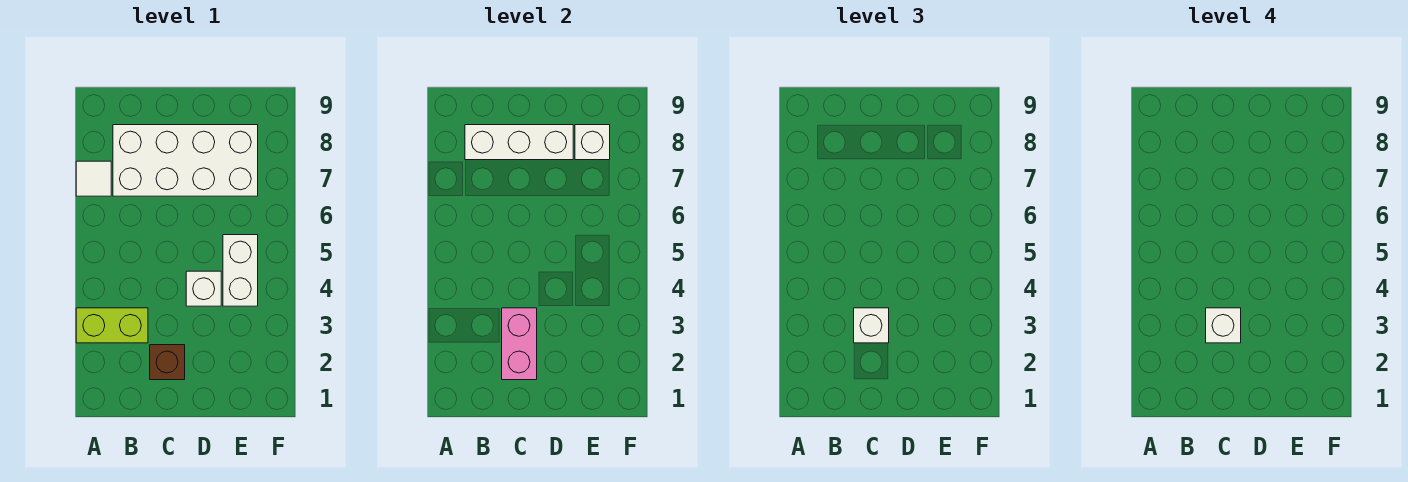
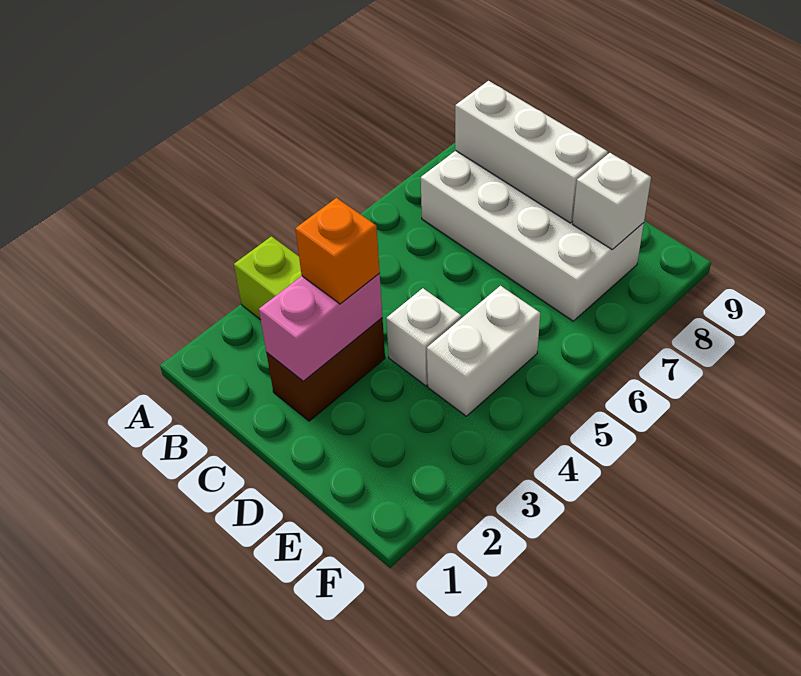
white tile A7 level 1 -> none
brown brick C2 level 1 -> brown brick C2:C3 level 1
white brick C3 level 3 -> orange brick C3 level 3
white brick C3 level 4 -> none

